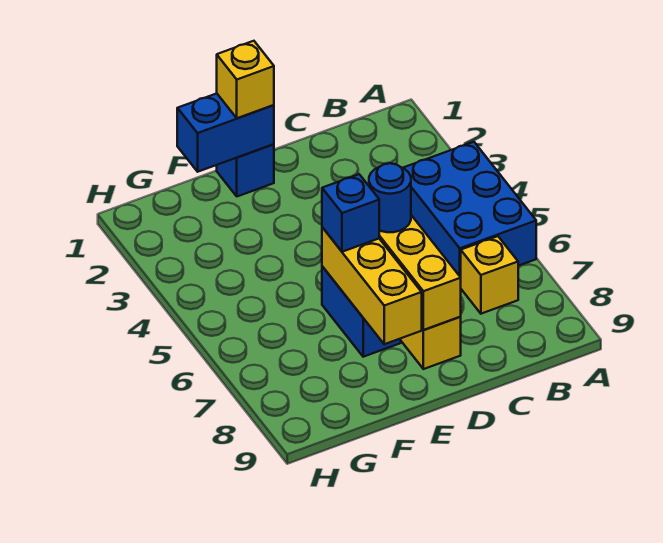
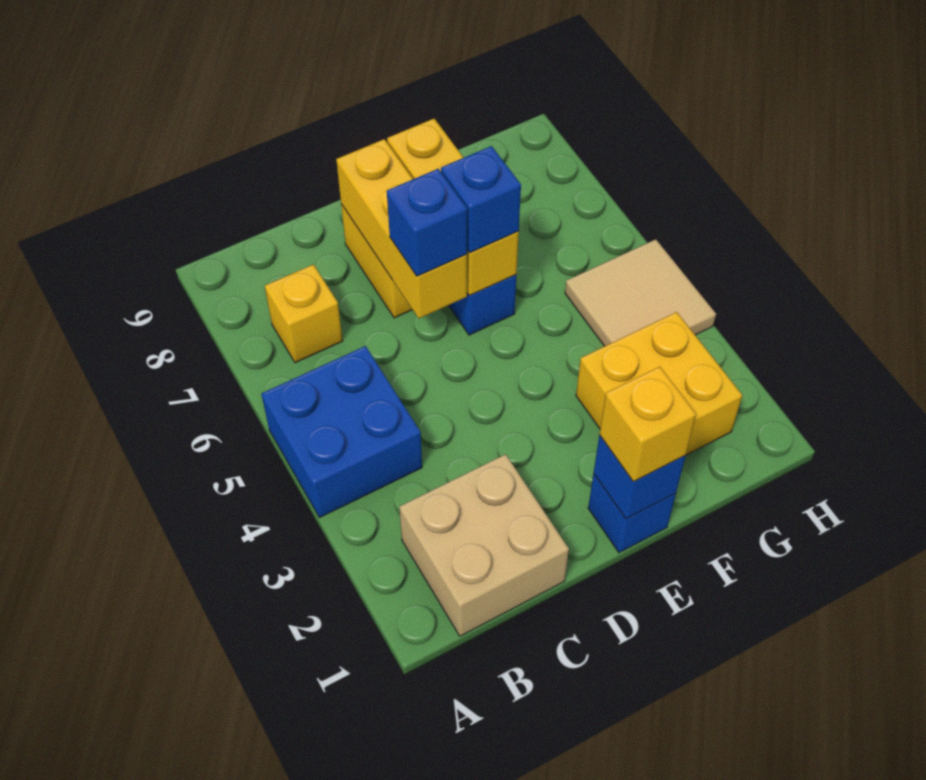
blue brick A4:B6 level 1 -> blue brick A4:B5 level 1
none -> tan brick B1:C2 level 1
blue round brick D6 level 3 -> blue brick D6 level 3
blue brick E1:F1 level 2 -> blue brick E1 level 2
none -> yellow brick F2:G3 level 1
none -> tan tile G4:H5 level 1

